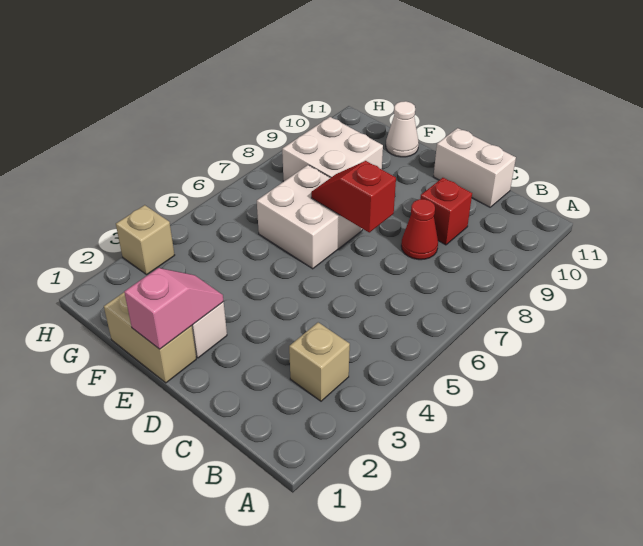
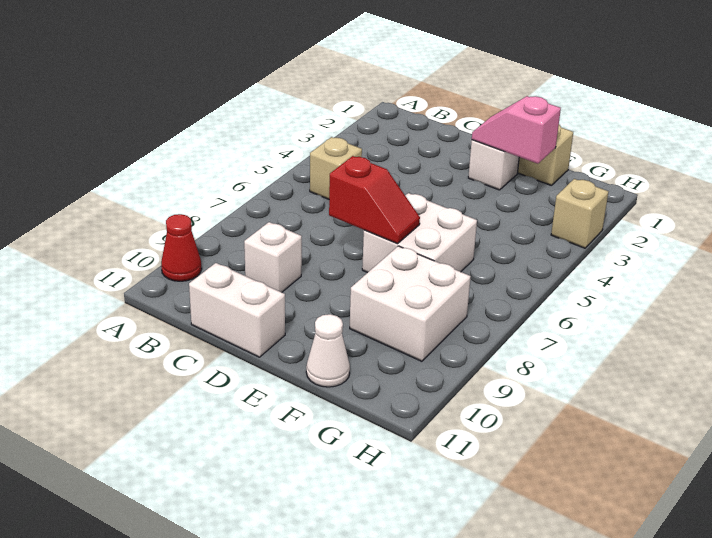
tan brick B3 level 1 -> tan brick B5 level 1
red cone C8 level 1 -> red cone A10 level 1
red brick C9 level 1 -> white brick C9 level 1
pink slope E1:E2 level 2 top 1 -> pink slope E2:F2 level 2 top F

